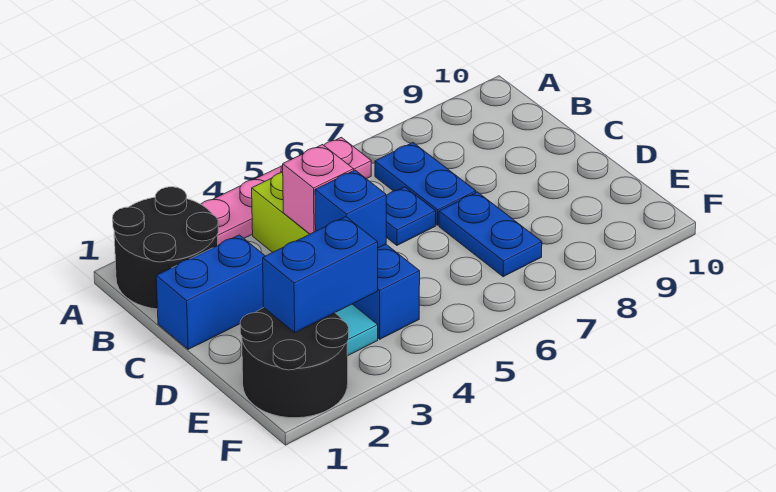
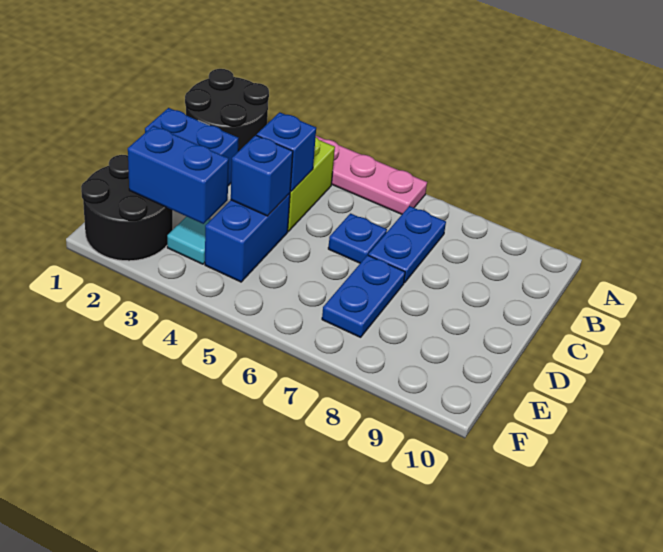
pink brick C4 level 2 -> blue brick C4 level 2

